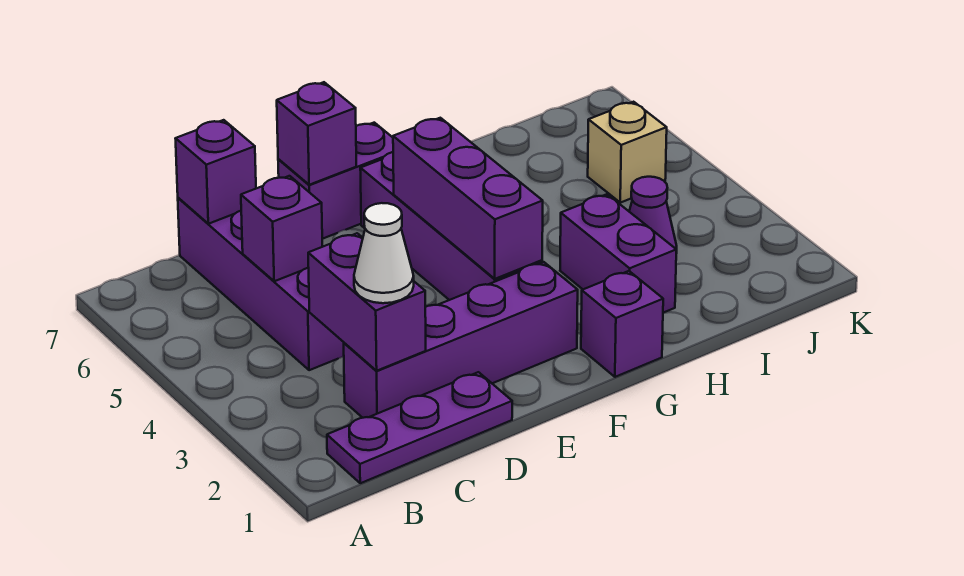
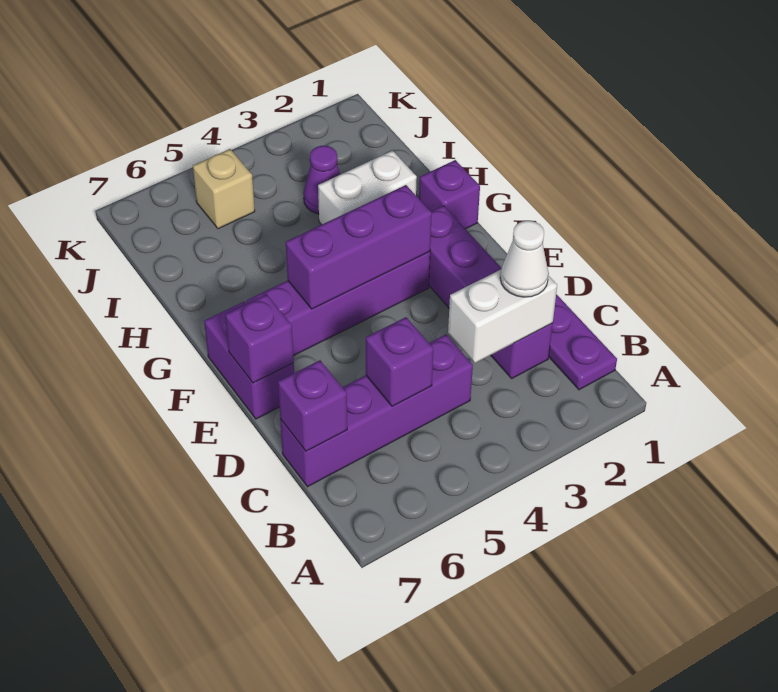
purple brick C2:C3 level 2 -> white brick C2:C3 level 2
purple brick H2:H3 level 1 -> white brick H2:H3 level 1

